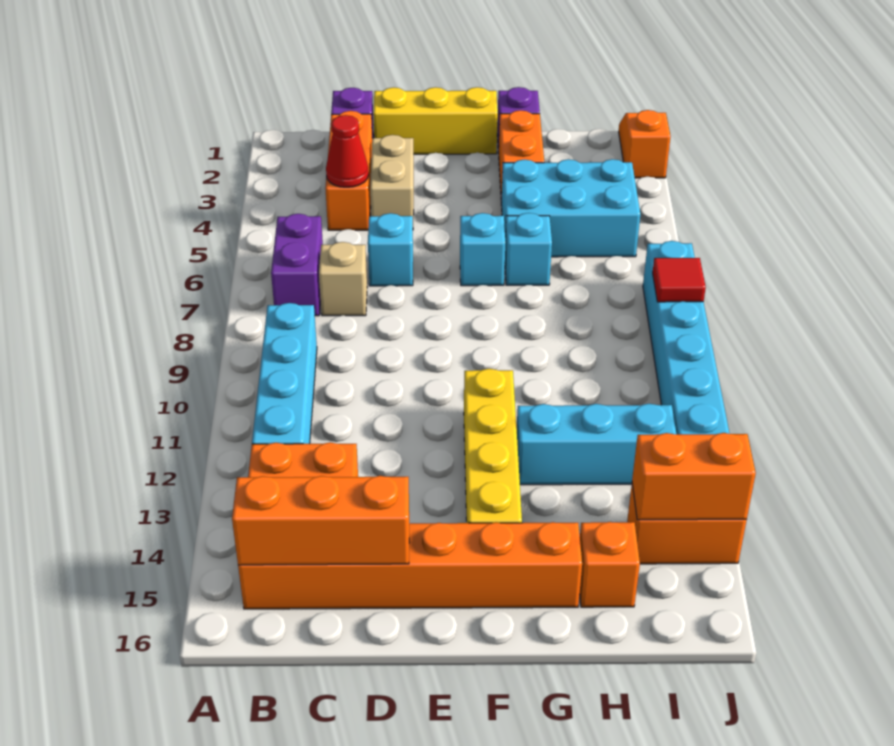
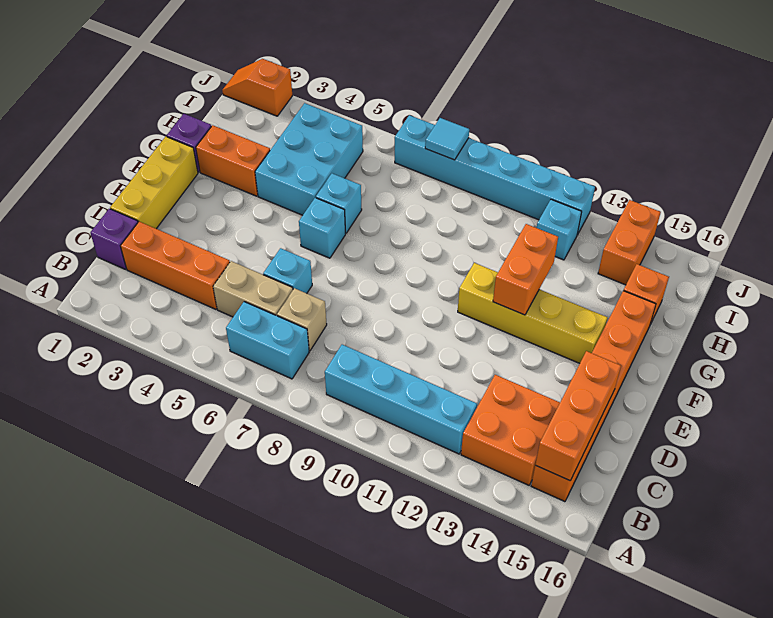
purple brick B6:B7 level 1 -> cyan brick B6:B7 level 1
red cone C4 level 2 -> none
tan brick D3:D4 level 1 -> tan brick C5:C6 level 1
cyan brick G12:I12 level 1 -> cyan brick I12 level 1
orange brick I14:J14 level 2 -> orange brick F12:G12 level 2
red tile J8 level 2 -> cyan tile J8 level 2

